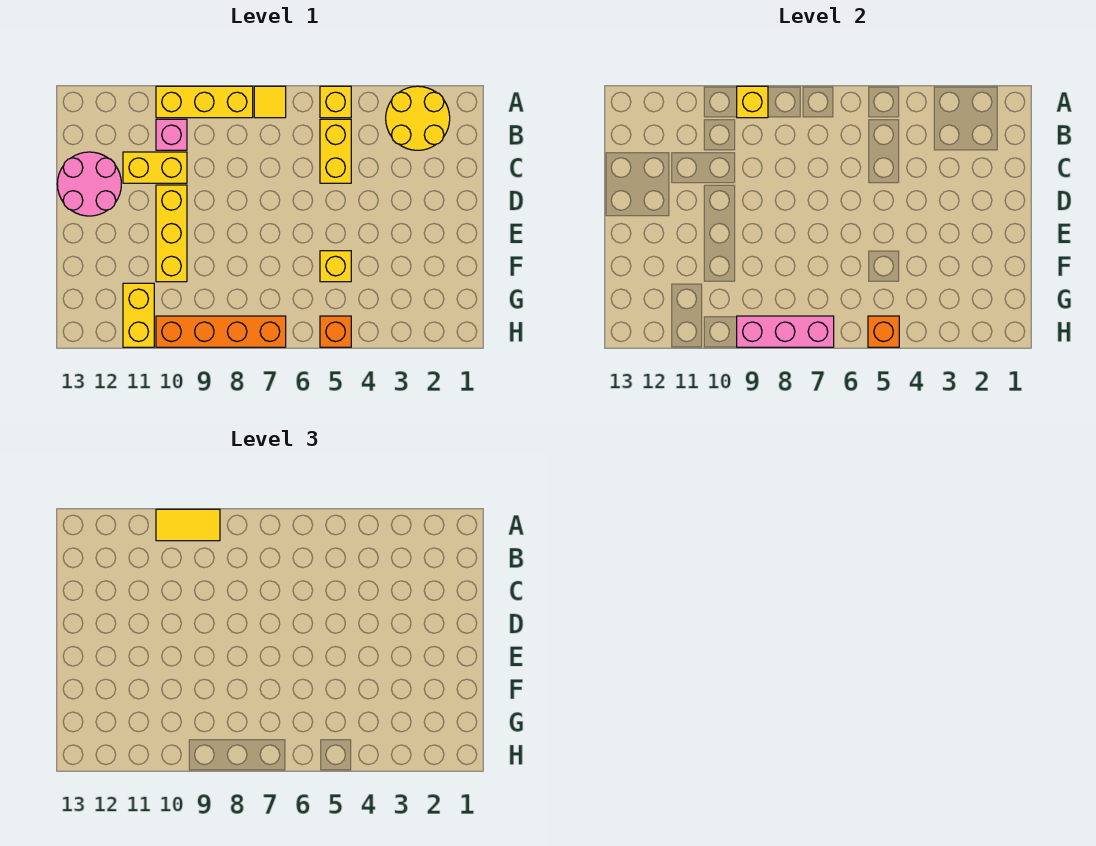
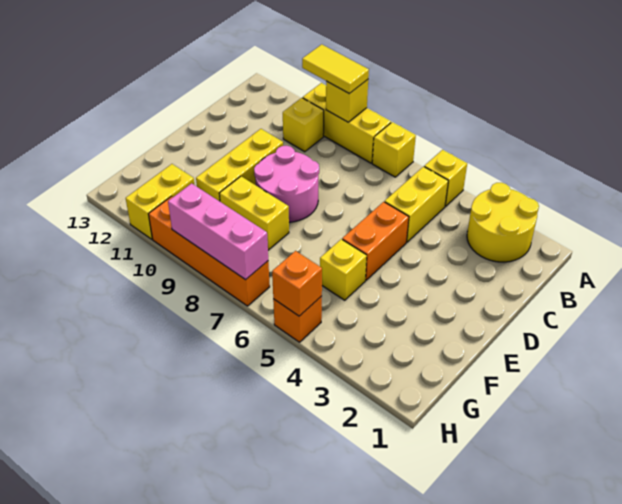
yellow tile A7 level 1 -> yellow brick A7 level 1
pink brick B10 level 1 -> yellow brick B10 level 1
yellow brick C10:C11 level 1 -> yellow brick F8:F9 level 1
pink round brick C12:D13 level 1 -> pink round brick D8:E9 level 1
none -> orange brick D5:E5 level 1

